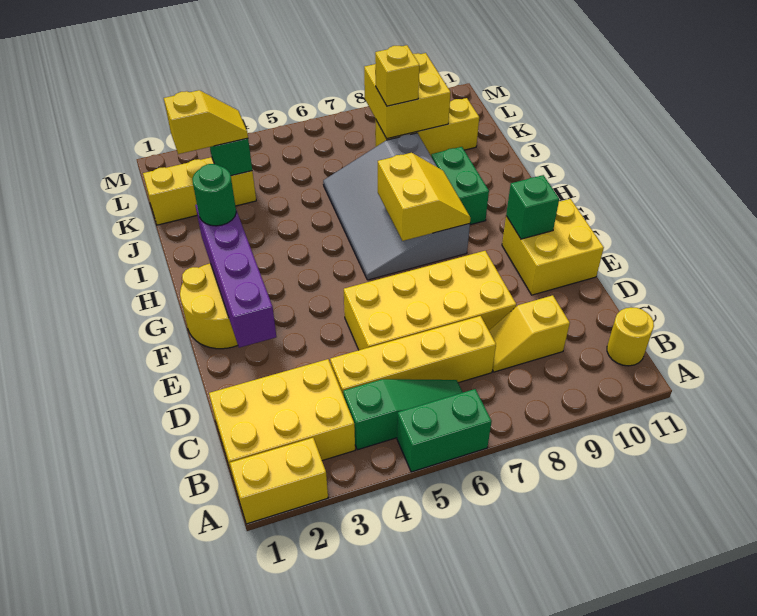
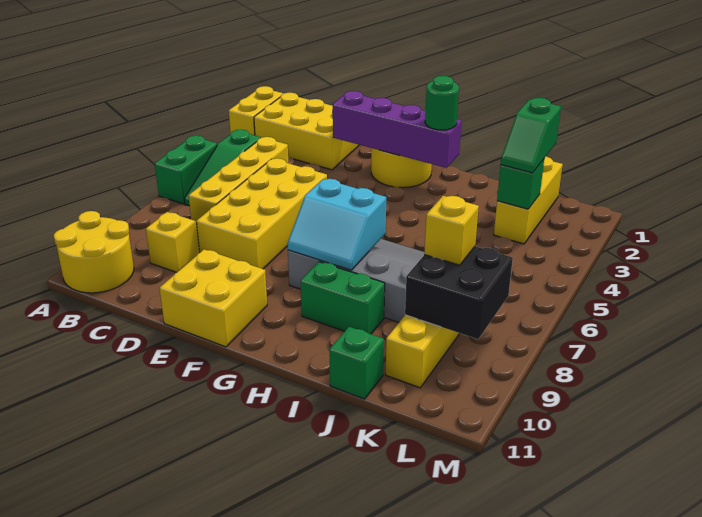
yellow brick B1:C3 level 1 -> yellow brick B1:D2 level 1
yellow round brick B11 level 1 -> yellow round brick A10:B11 level 1
green brick F10 level 2 -> green brick J11 level 1
yellow slope G7:H8 level 2 top 7 -> cyan slope G7:H8 level 2 top 7
yellow slope K2:K3 level 3 top 2 -> green slope K2:K3 level 3 top 2
yellow brick K8:L9 level 2 -> black brick K8:L9 level 2

